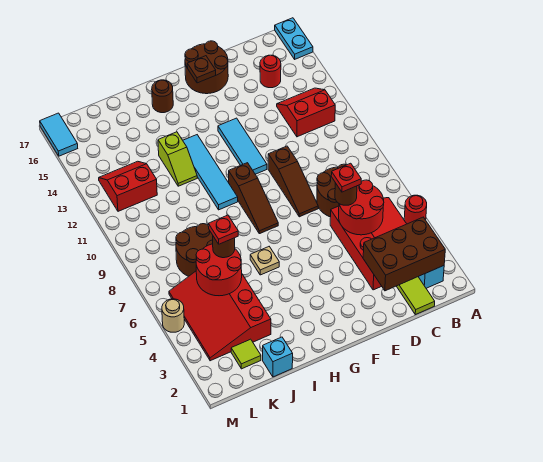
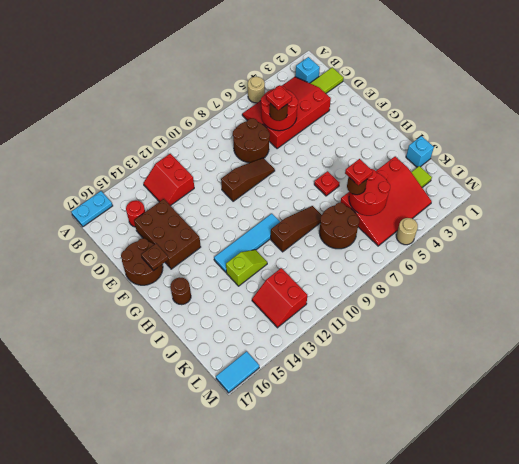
red round brick A5 level 1 -> tan round brick A5 level 1
brown brick B2:D3 level 2 -> brown brick D14:F15 level 1
cyan tile F11:F13 level 1 -> none
brown slope G8:G10 level 1 top 10 -> brown slope I8:I10 level 1 top 10
tan plate H6 level 1 -> red plate H6 level 1

